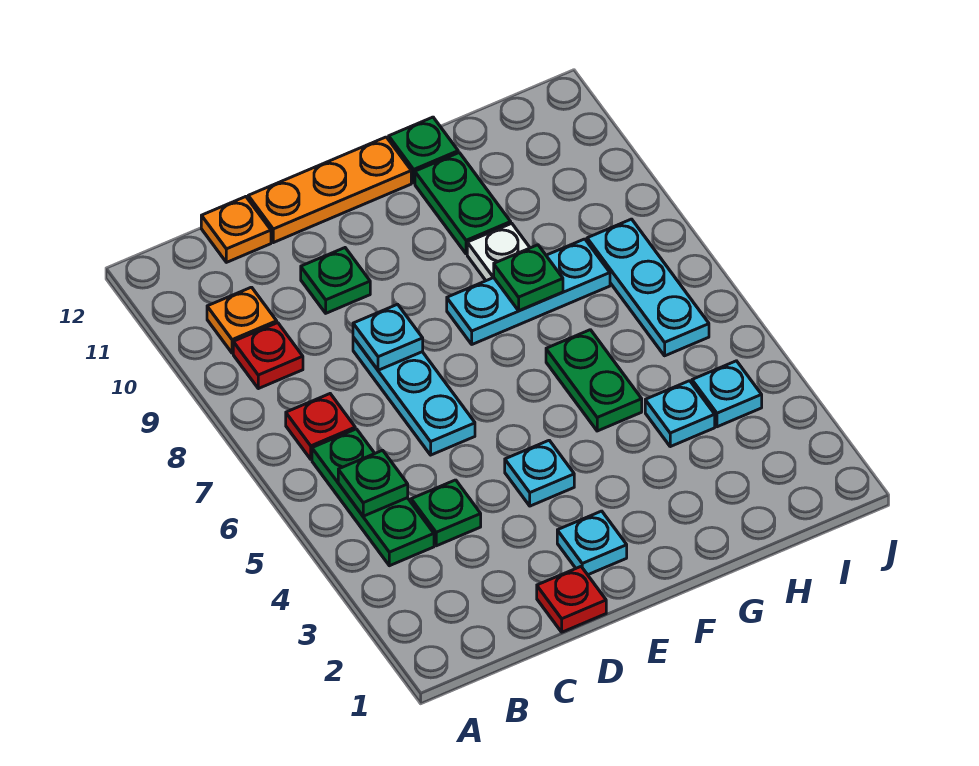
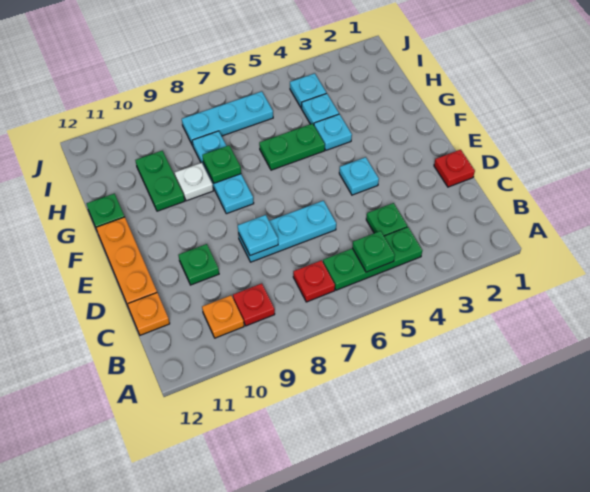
cyan plate E2 level 1 -> cyan plate G4 level 1
green plate G10:G11 level 1 -> green plate G10:H10 level 1

